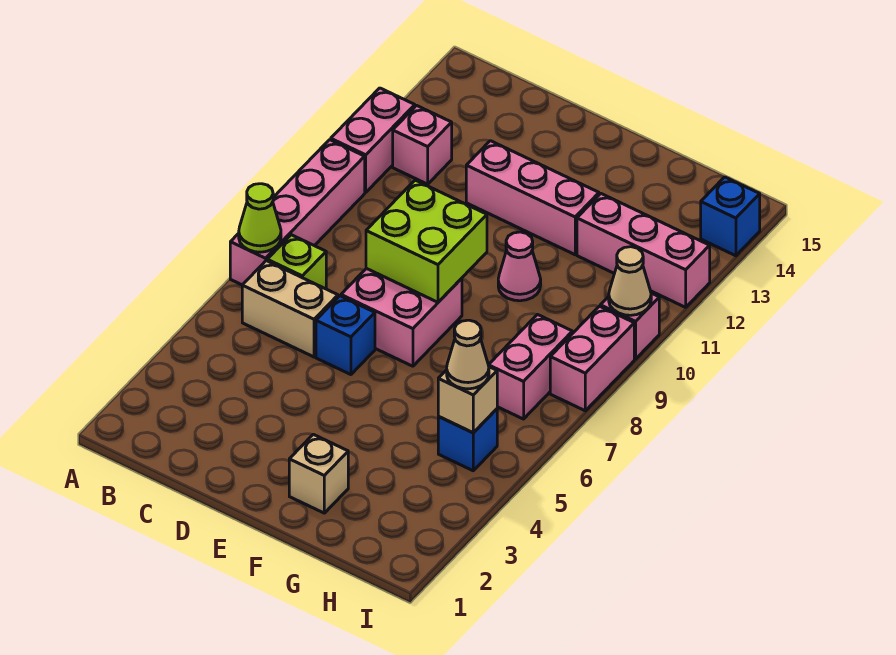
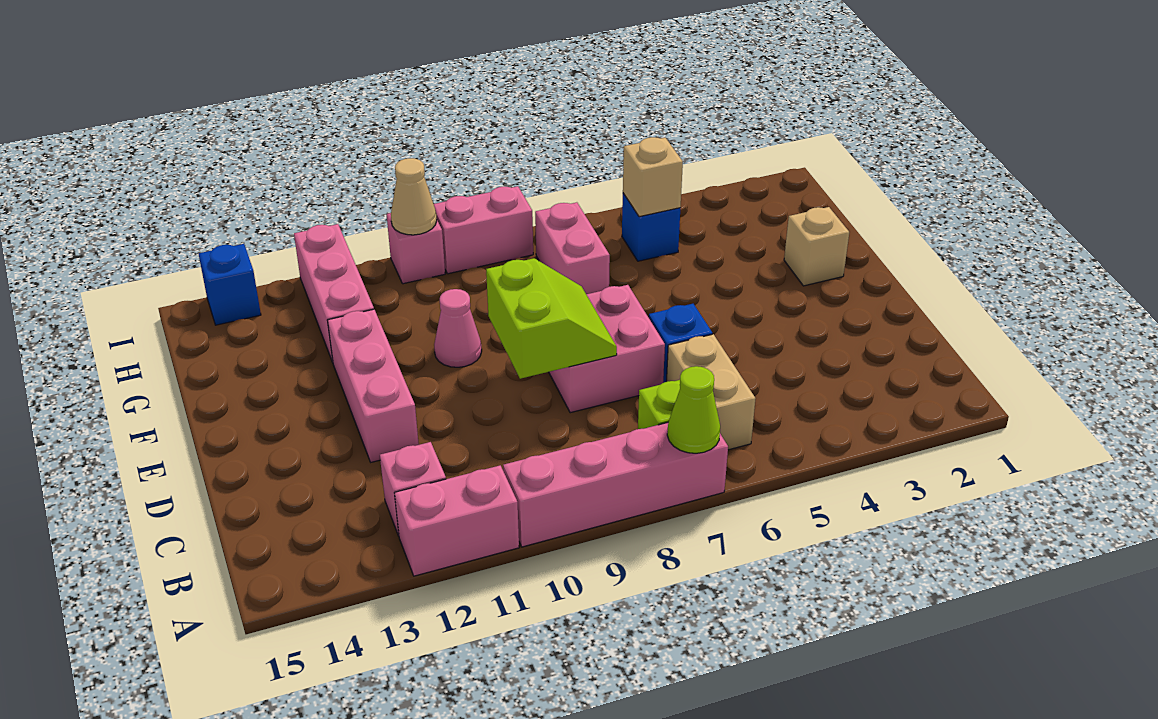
lime brick D8:E9 level 2 -> lime slope D8:E9 level 2 top 9
tan cone H5 level 3 -> none
pink brick H7:H8 level 1 -> pink brick G7:H7 level 1

